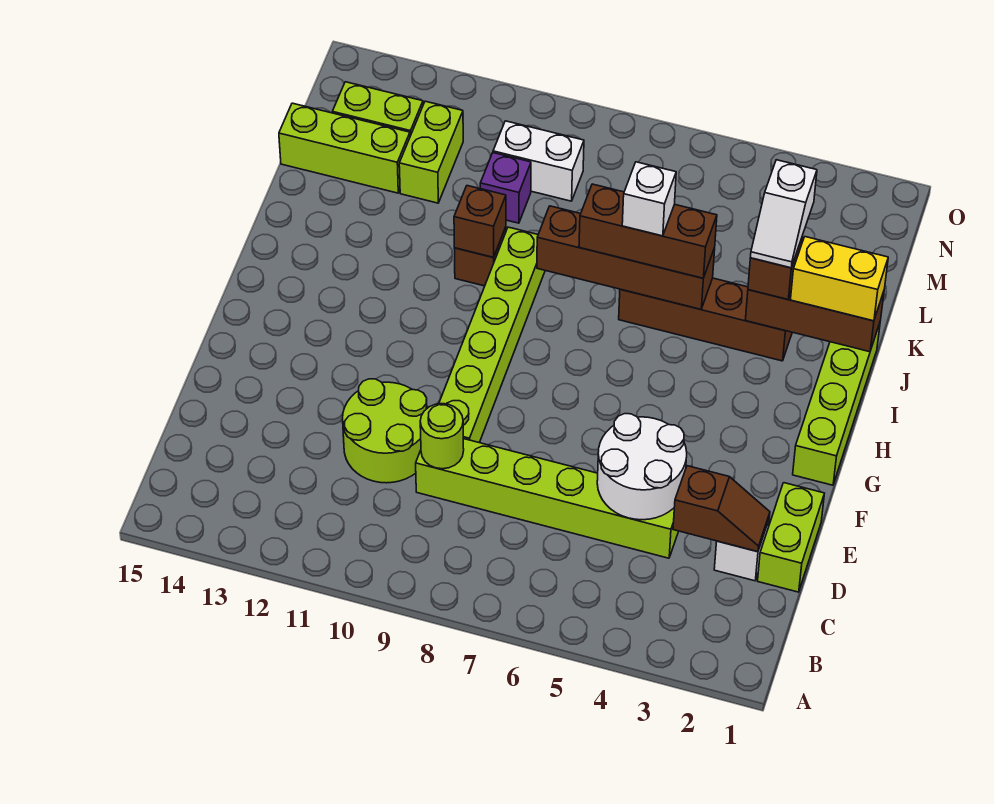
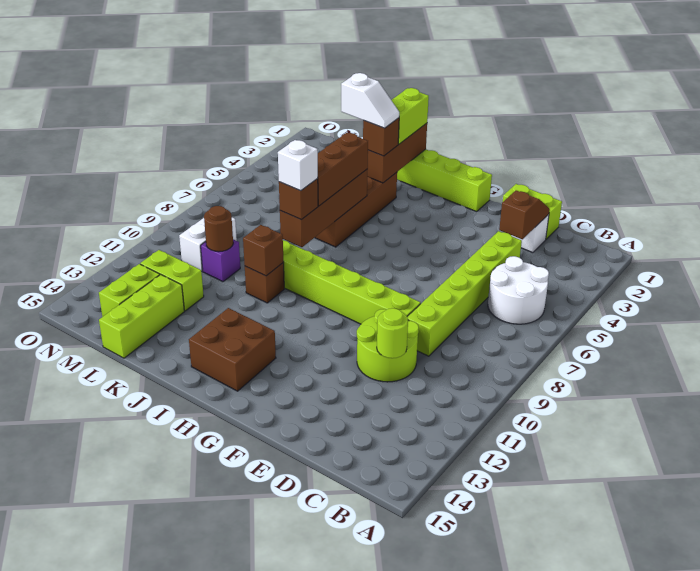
white round brick D4:E5 level 2 -> white round brick B5:C6 level 1
lime round brick D9 level 2 -> lime round brick D11 level 2
none -> brown brick H13:I14 level 1
yellow brick J1:J2 level 3 -> lime brick J1:J2 level 3
white brick J6 level 4 -> white brick J8 level 4
none -> brown brick J8 level 3
none -> brown round brick L10 level 2

